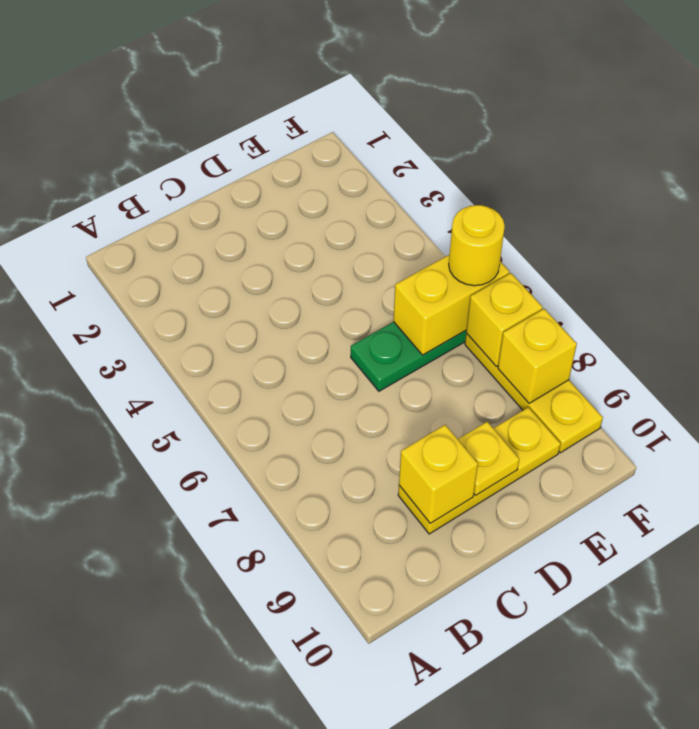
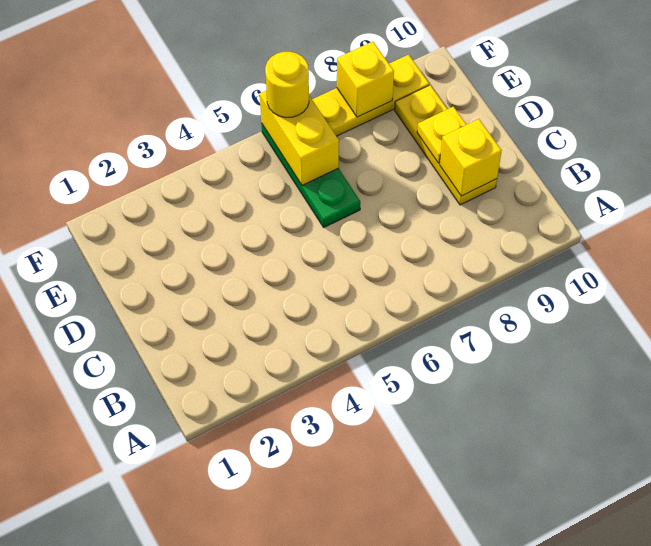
yellow brick F7 level 2 -> none

